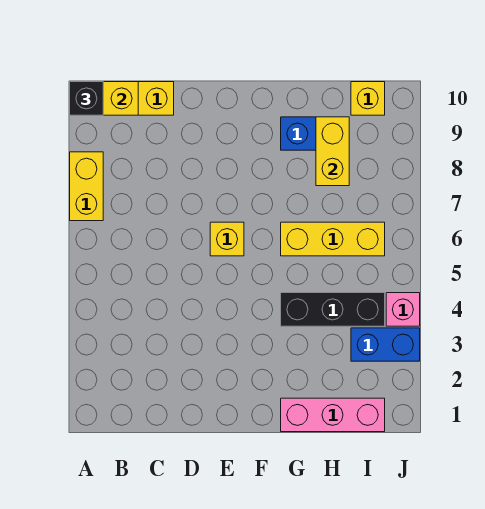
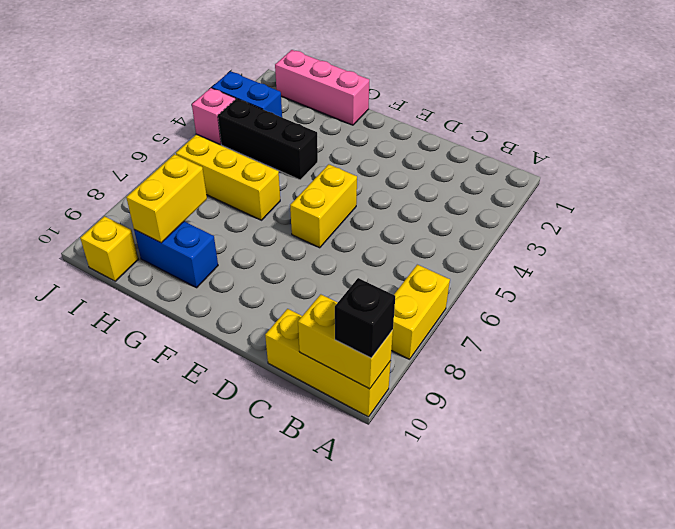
yellow brick E6 level 1 -> yellow brick E5:E6 level 1

